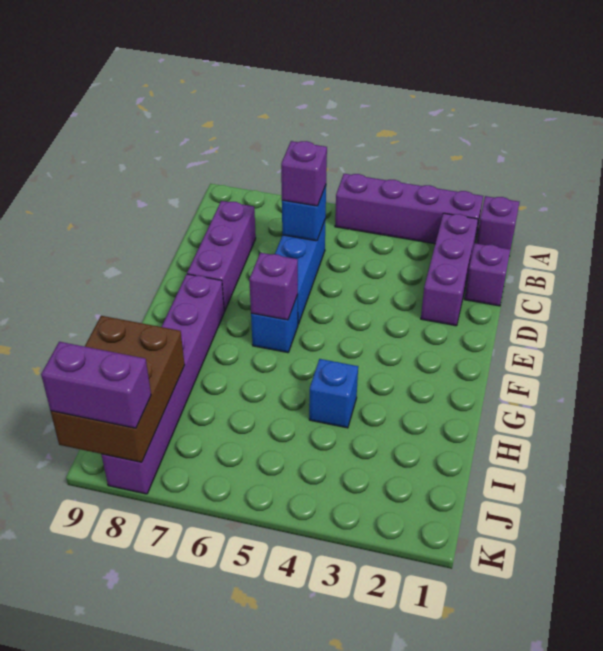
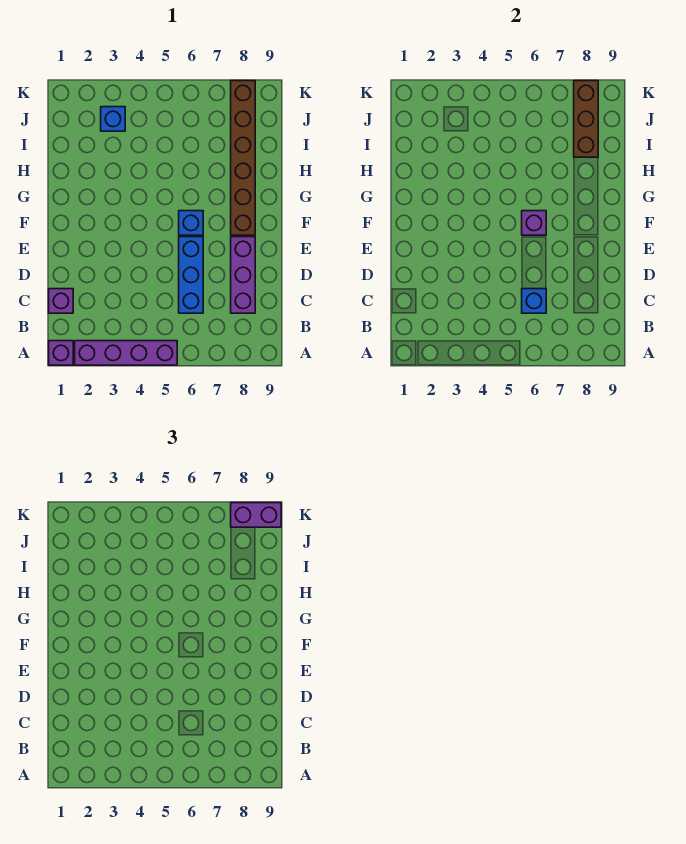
purple brick B2:D2 level 1 -> none
purple brick C6 level 3 -> none
purple brick F8:K8 level 1 -> brown brick F8:K8 level 1
blue brick H4 level 1 -> blue brick J3 level 1
brown brick I8:K9 level 2 -> brown brick I8:K8 level 2

